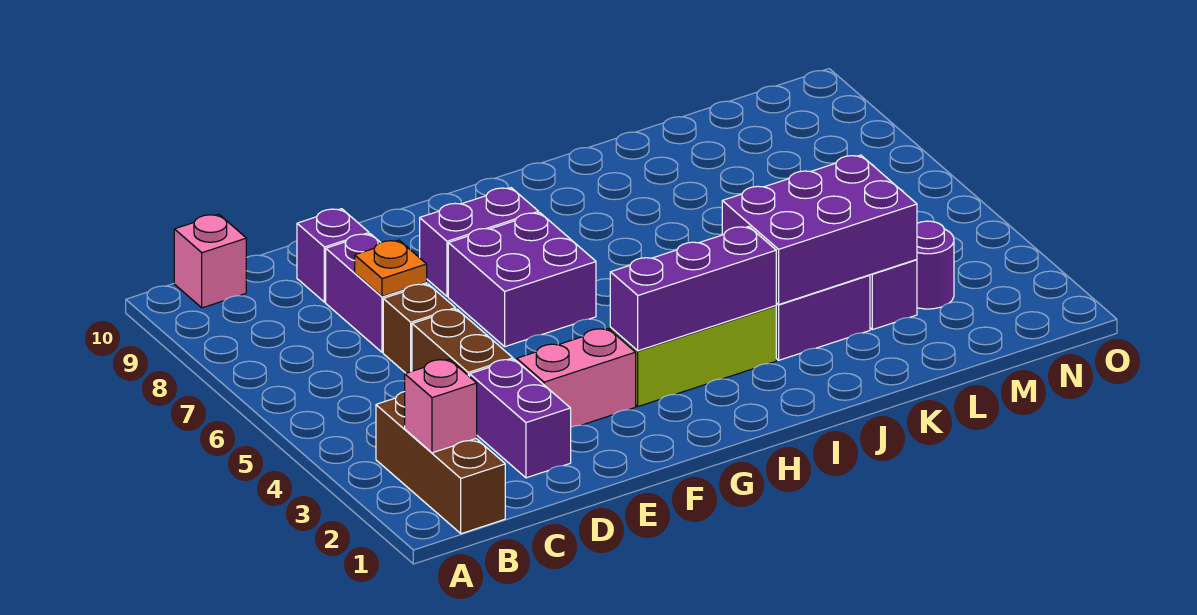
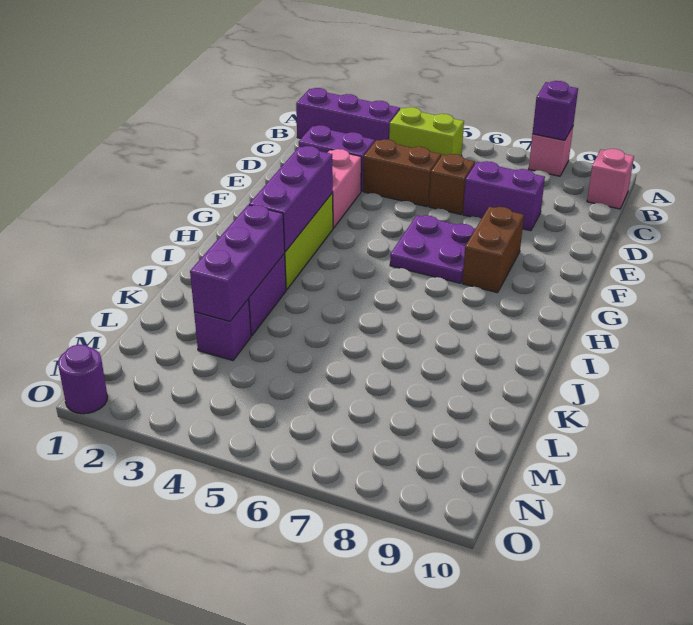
brown brick B1:B3 level 1 -> purple brick B1:B3 level 1
pink brick B2 level 2 -> pink brick A8 level 1
none -> lime brick B4:B5 level 1
orange plate D7 level 2 -> none
purple brick D9 level 1 -> purple brick A8 level 2
purple brick F6:G7 level 1 -> purple plate F6:G7 level 1
purple brick F8:G8 level 1 -> brown brick F8:G8 level 1
purple brick J3:L4 level 2 -> purple brick J3:L3 level 2
purple round brick M3 level 1 -> purple round brick O1 level 1

